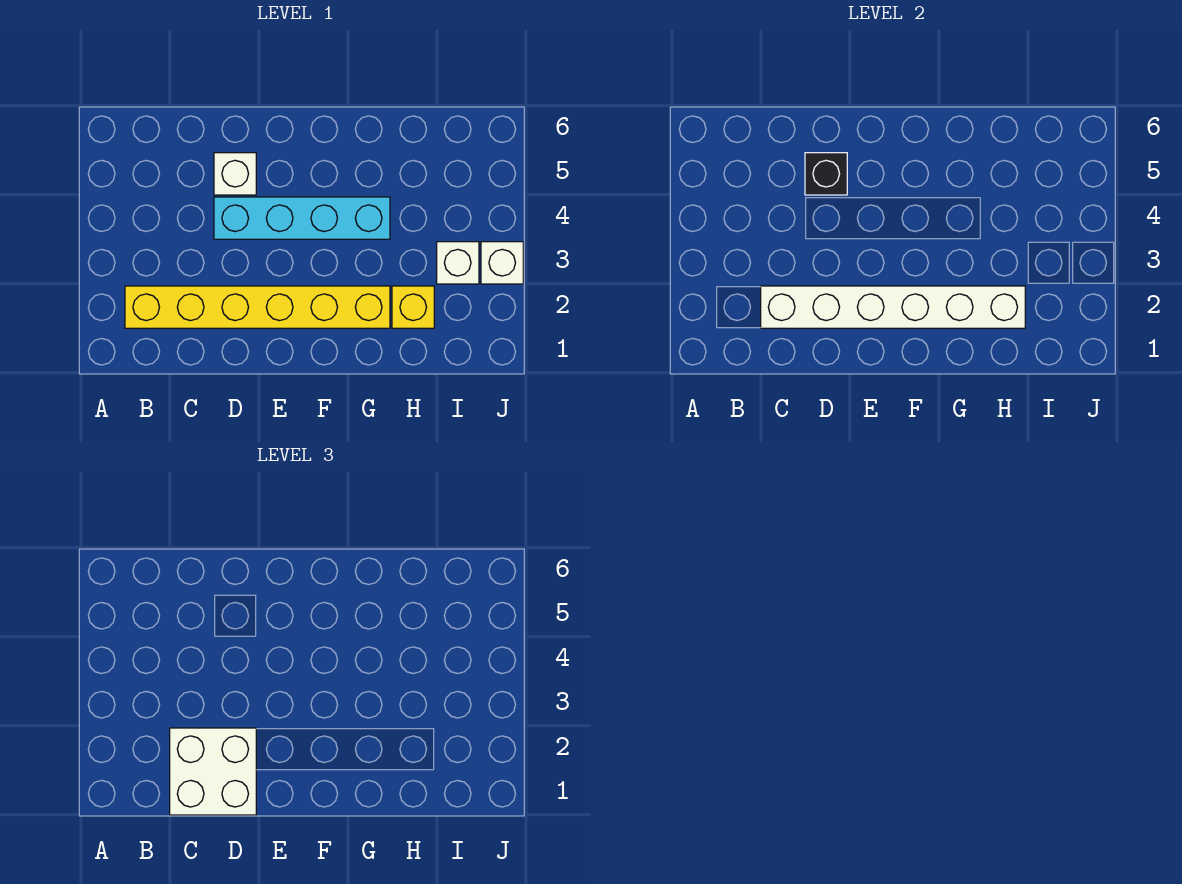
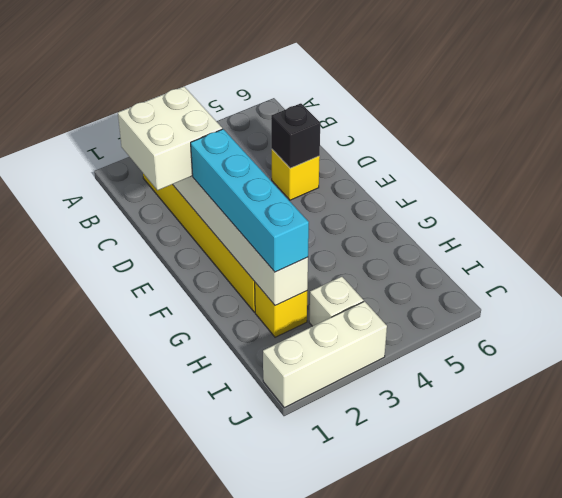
cyan brick D4:G4 level 1 -> cyan brick E2:H2 level 3
white brick D5 level 1 -> yellow brick D5 level 1
white brick J3 level 1 -> white brick J1:J3 level 1

